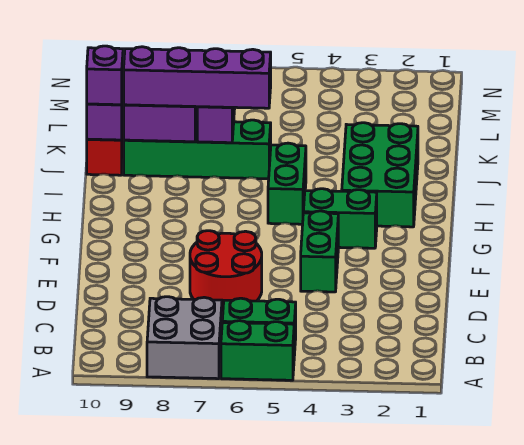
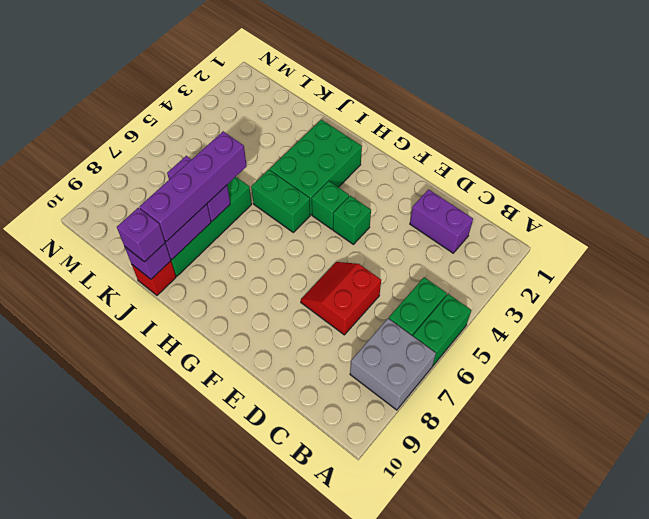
none -> purple brick C2:D2 level 1
red round brick D6:E7 level 1 -> red slope D6:E7 level 1 top D
green brick E4:F4 level 1 -> green brick F4 level 1
green brick G3:G4 level 1 -> green brick G4 level 1
green brick H2:J3 level 1 -> green brick H2:I4 level 1

